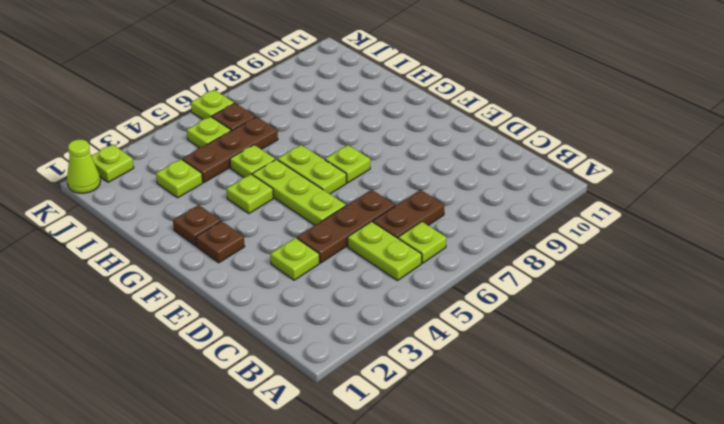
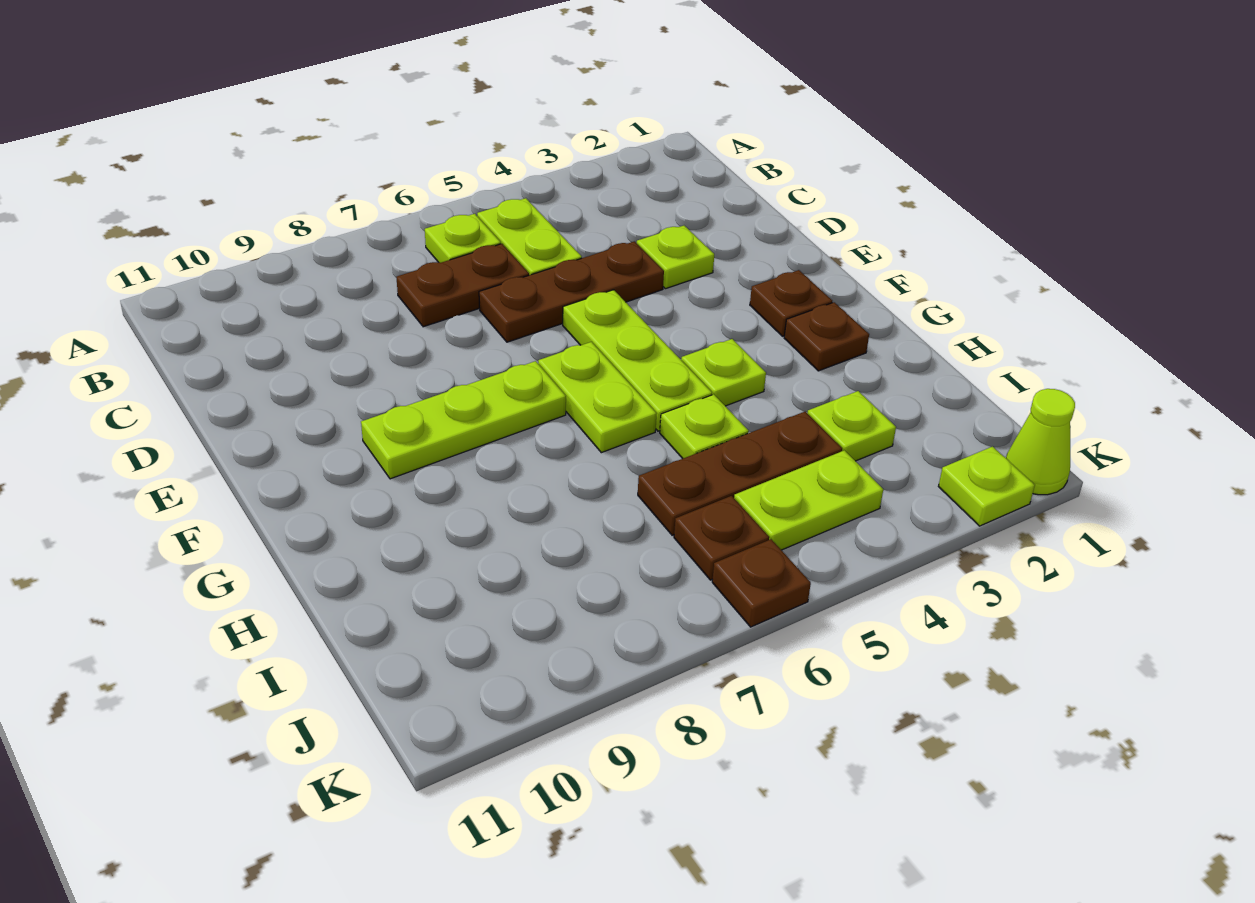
lime plate F7 level 1 -> lime plate F7:F9 level 1
lime plate J5 level 1 -> lime plate J4:J5 level 1
lime plate K6 level 1 -> brown plate K6 level 1

